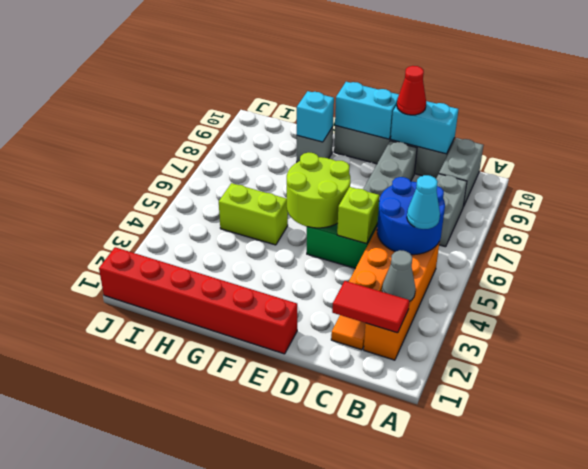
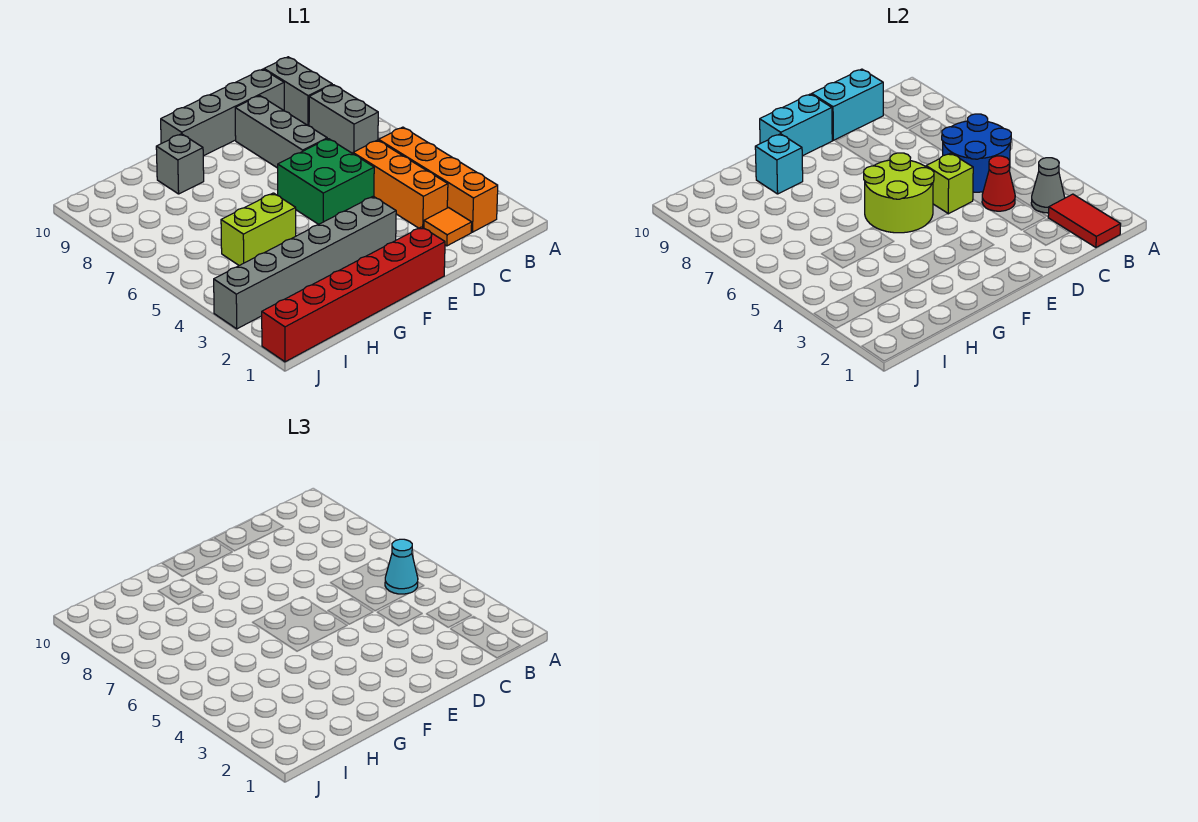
red tile B2:C2 level 2 -> red tile B1:B2 level 2
red cone D10 level 3 -> red cone C4 level 2
none -> grey brick E3:J3 level 1

